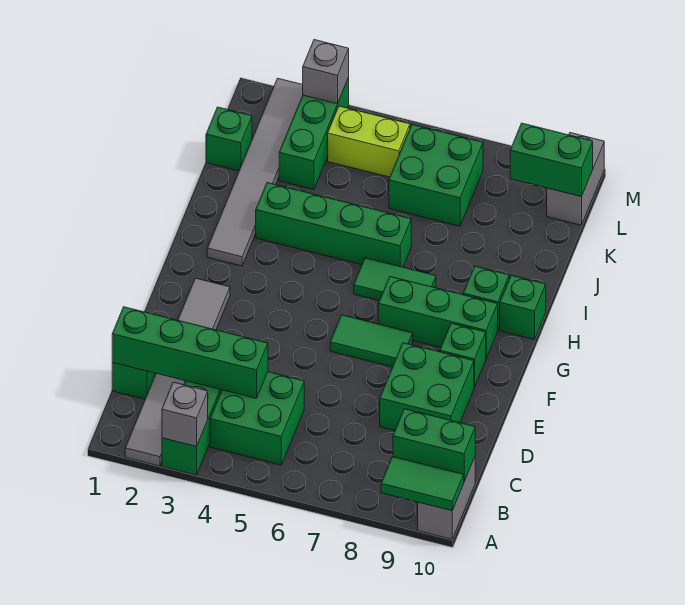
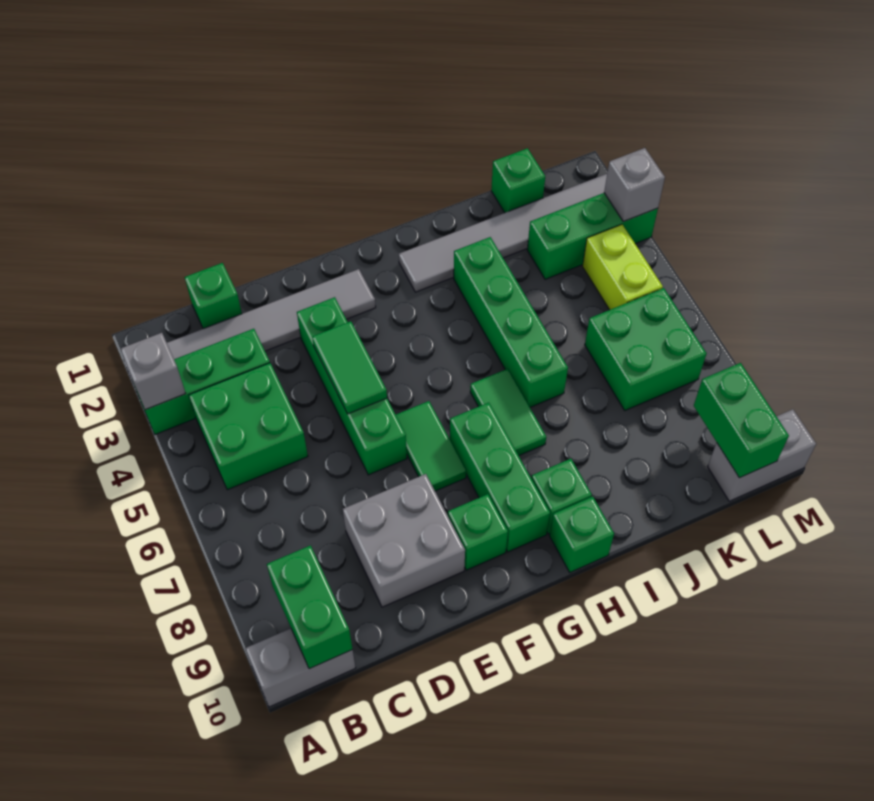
green tile A9:A10 level 2 -> green tile E4:E5 level 2
green brick C1:C4 level 2 -> green brick E3:E6 level 1
green brick D8:E9 level 1 -> grey brick D8:E9 level 1

